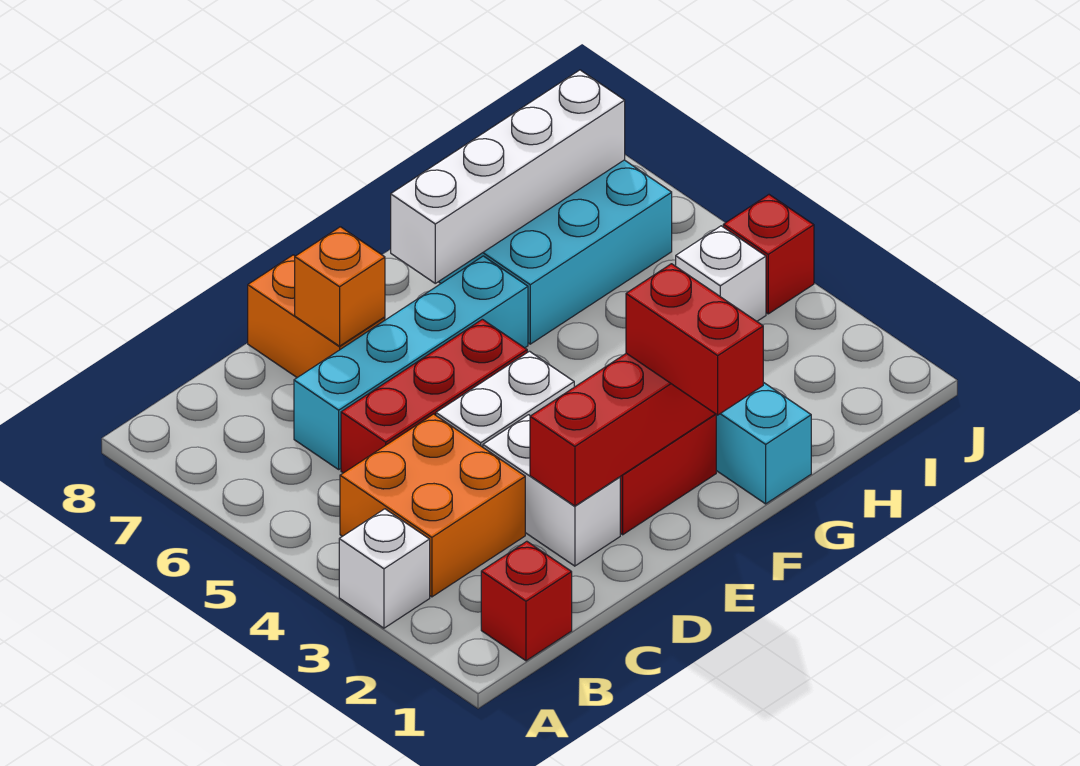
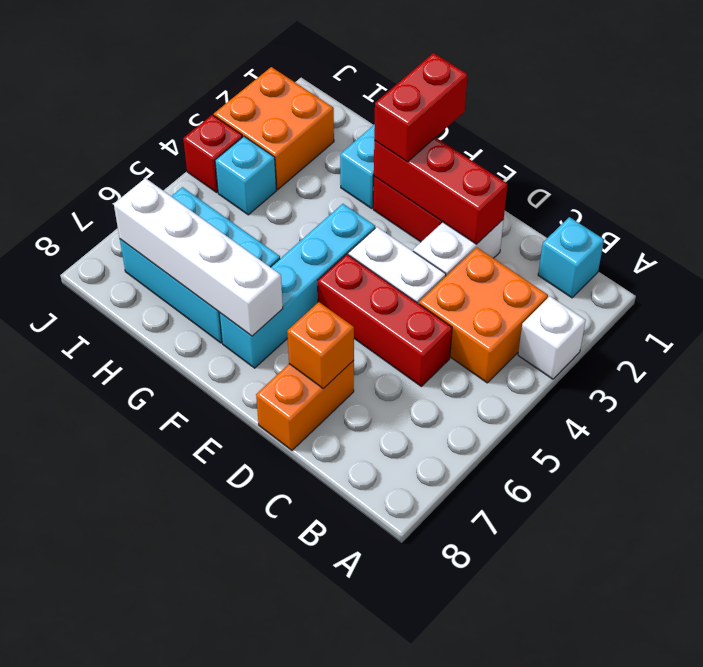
red brick B1 level 1 -> cyan brick B1 level 1
cyan brick C6:F6 level 1 -> cyan brick F4:F7 level 1
none -> orange brick I2:J3 level 1
white brick I4 level 1 -> cyan brick I4 level 1

